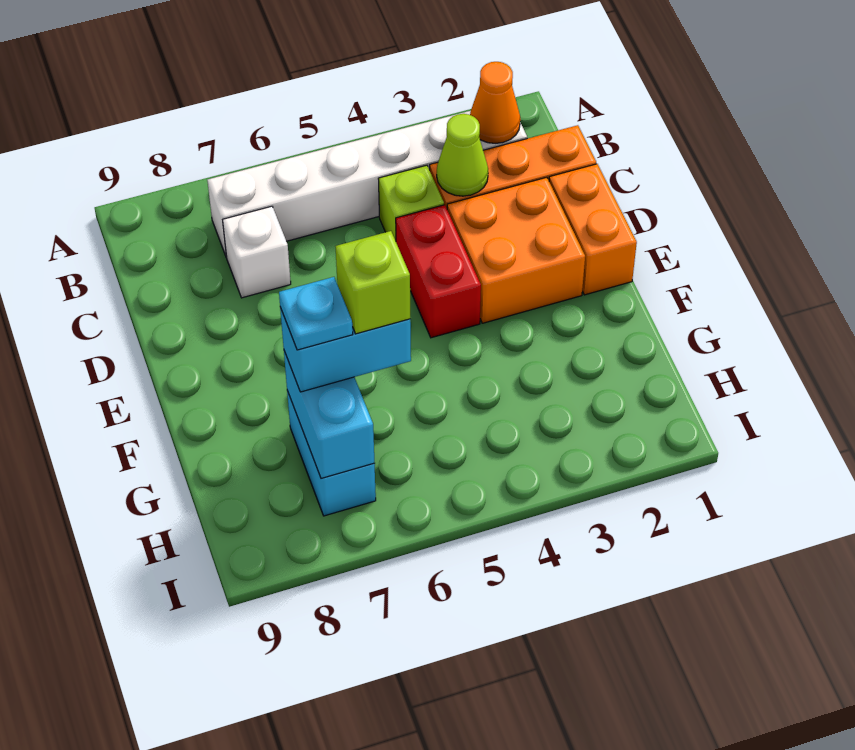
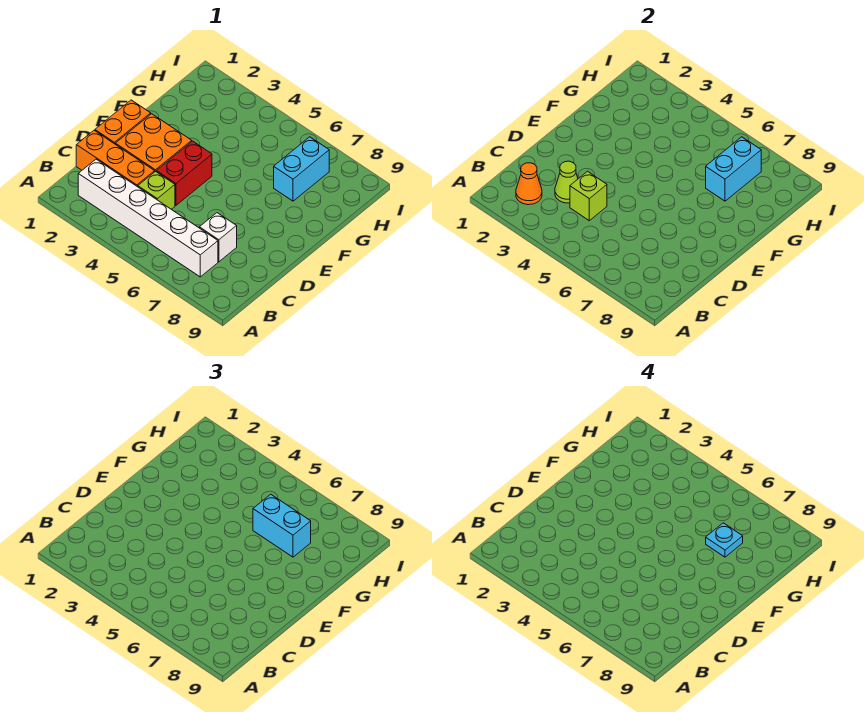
lime brick G6 level 4 -> lime brick C4 level 2

